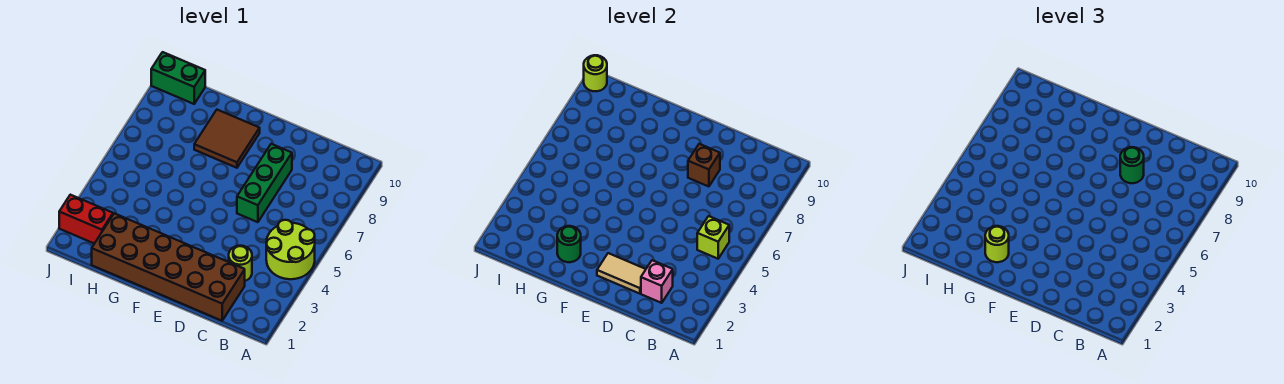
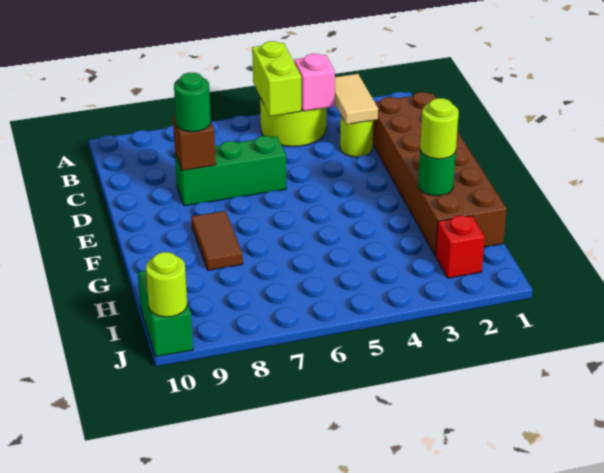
lime brick B5 level 2 -> lime brick A5:B5 level 2
pink brick C2 level 2 -> pink brick B4 level 2
tan tile D2:E2 level 2 -> tan tile B3:C3 level 2
brown tile F8:G9 level 1 -> brown tile F8:G8 level 1
red brick I2:J2 level 1 -> red brick I2 level 1

